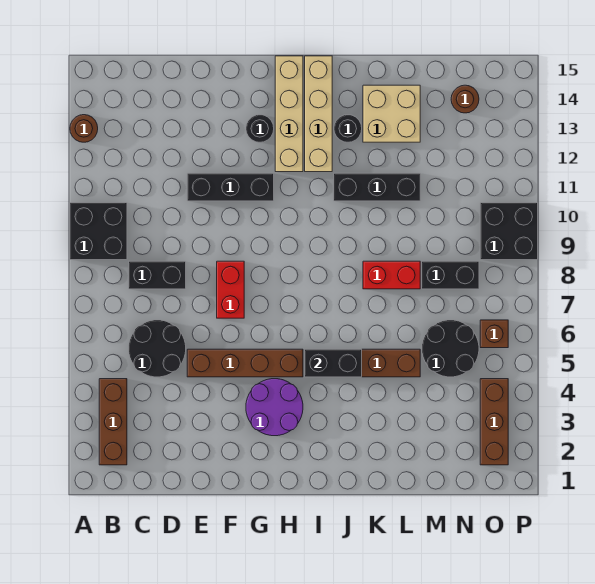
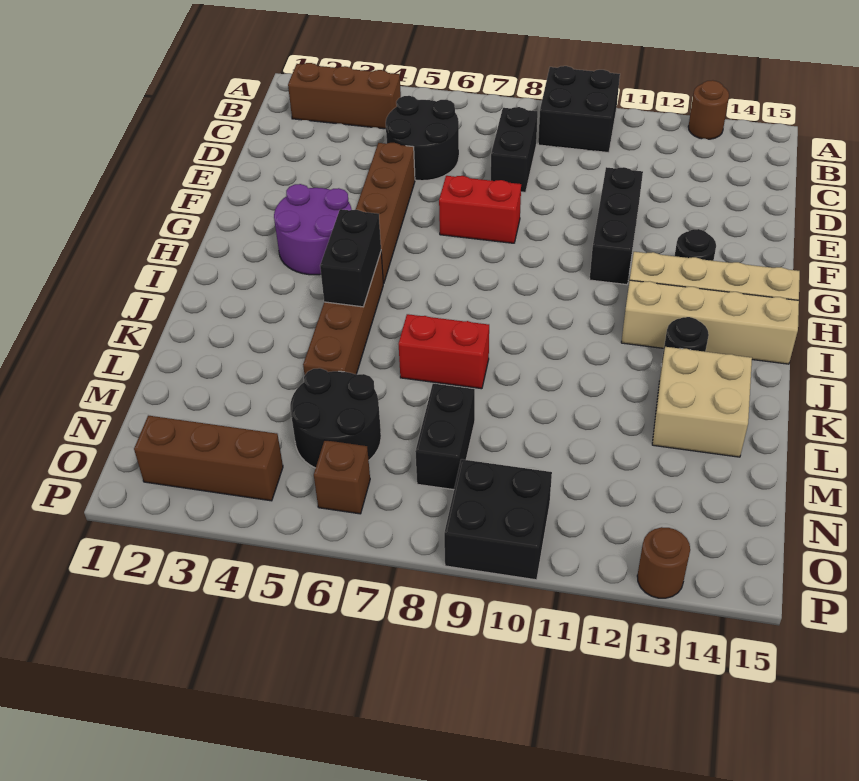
black brick J11:L11 level 1 -> none
red brick K8:L8 level 1 -> red brick K7:K8 level 1
brown round brick N14 level 1 -> brown round brick P13 level 1

